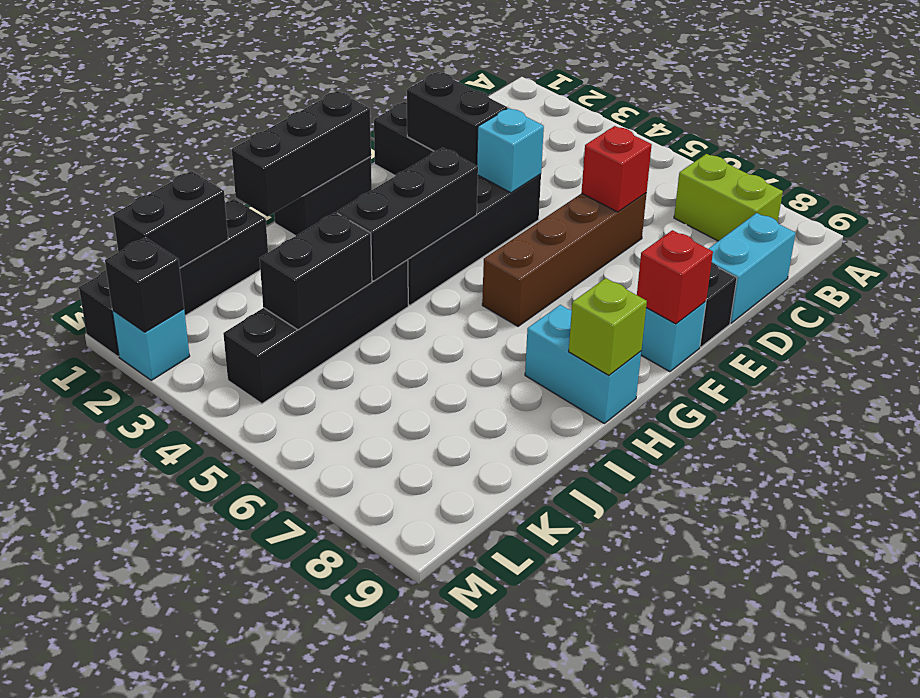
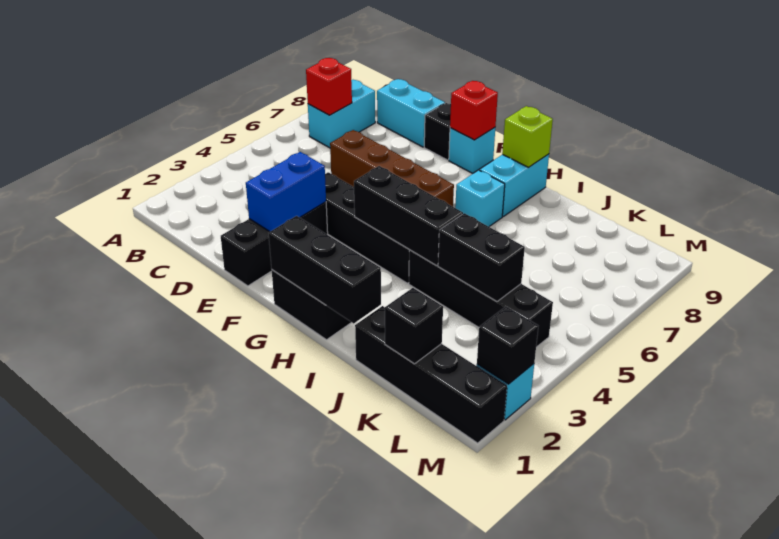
lime brick B7:B8 level 1 -> cyan brick B7:B8 level 1
red brick D6 level 2 -> red brick B7 level 2
black brick E2:E3 level 2 -> blue brick E2:E3 level 2
cyan brick E4 level 2 -> cyan brick H7 level 1
black brick K1:L1 level 2 -> black brick K1 level 2

